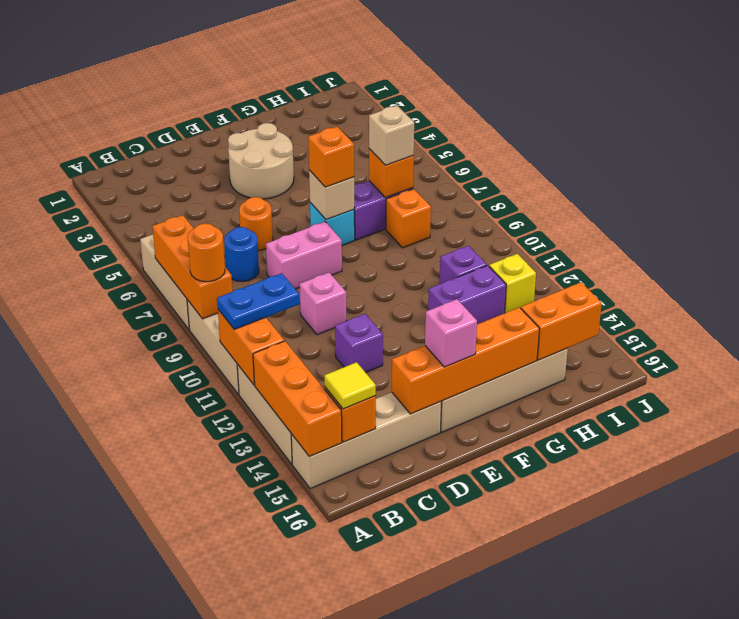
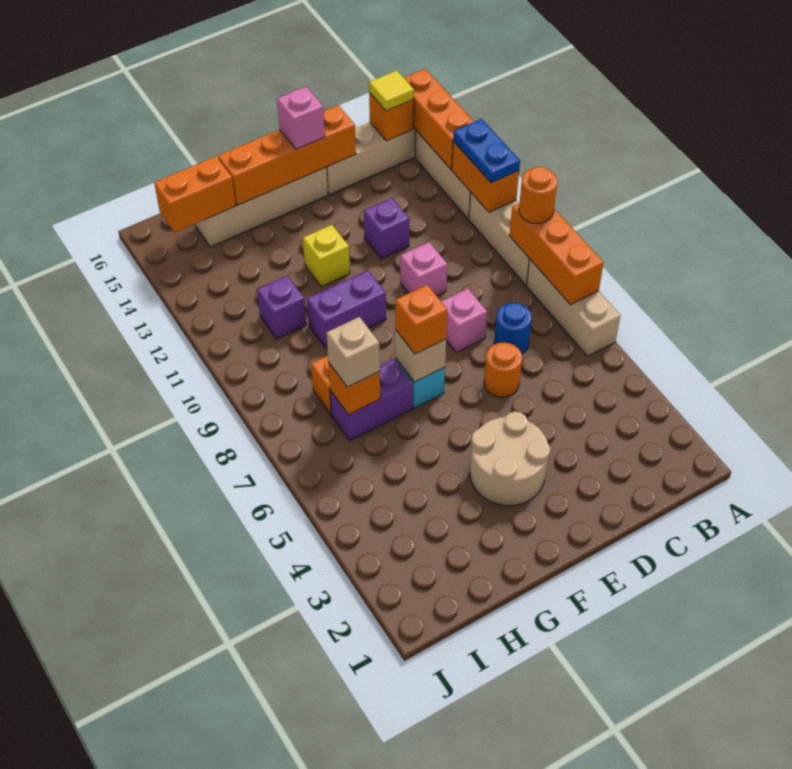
blue plate A11:B11 level 3 -> blue plate A11:A12 level 3
pink brick D8:E8 level 1 -> pink brick D8 level 1
purple brick G12:H12 level 1 -> purple brick F10:G10 level 1
yellow brick I12 level 1 -> yellow brick F12 level 1

